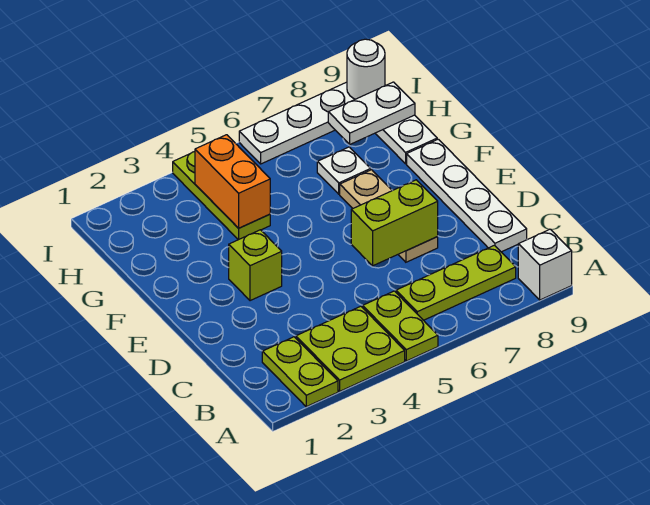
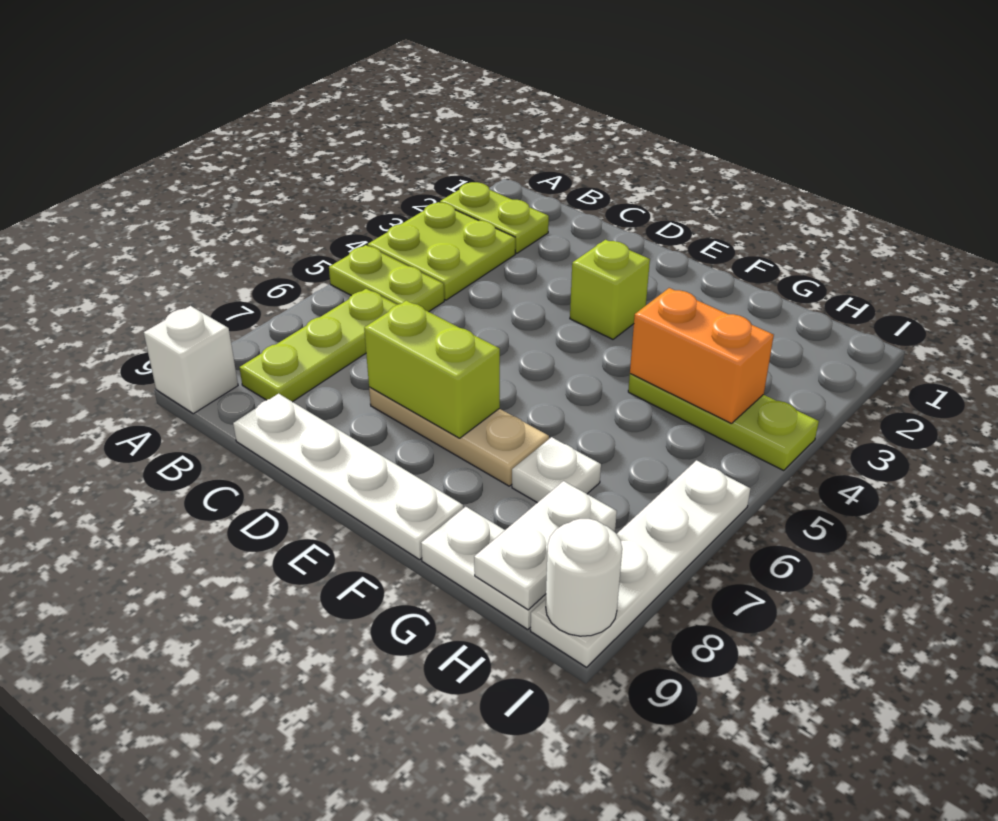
lime brick D6:D7 level 2 -> lime brick D7:E7 level 2

